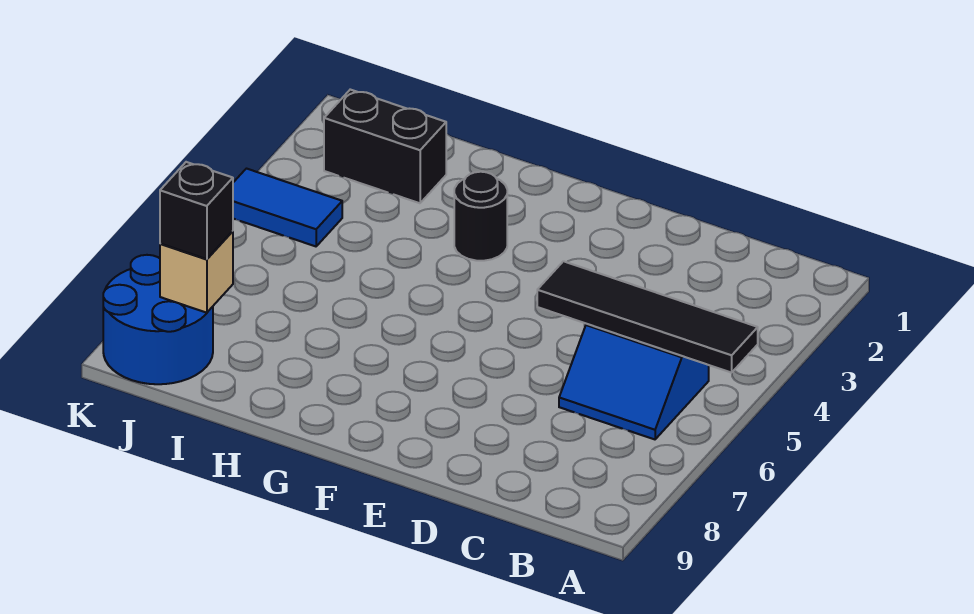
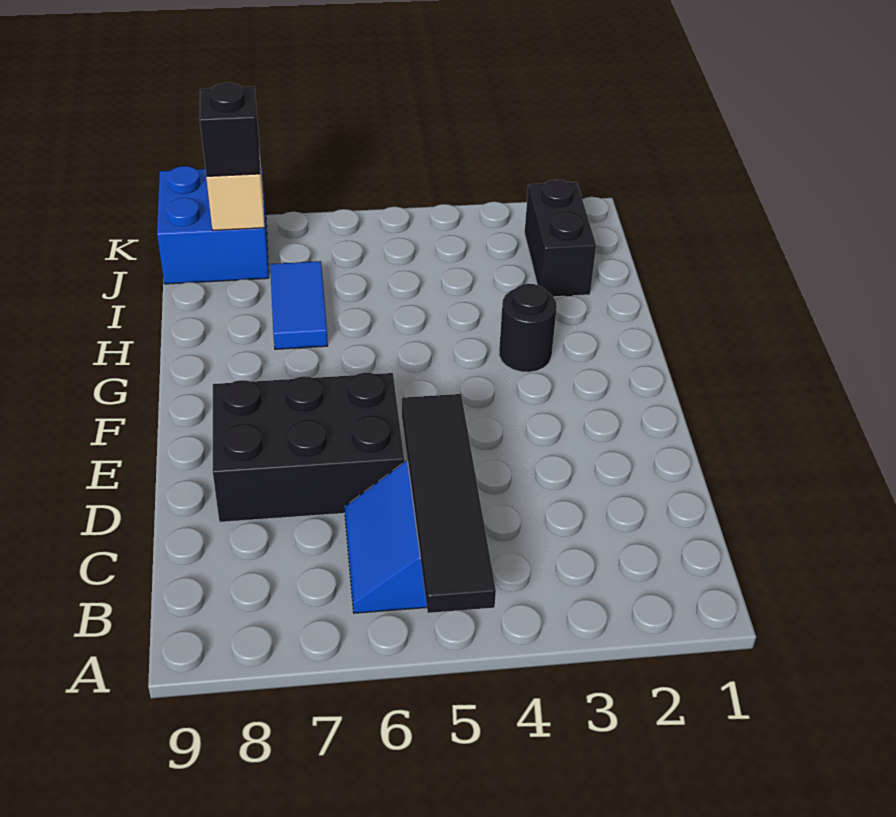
none -> black brick D6:E8 level 1
blue tile J4:K4 level 1 -> blue tile H7:I7 level 1
blue round brick J8:K9 level 1 -> blue brick J8:K9 level 1

